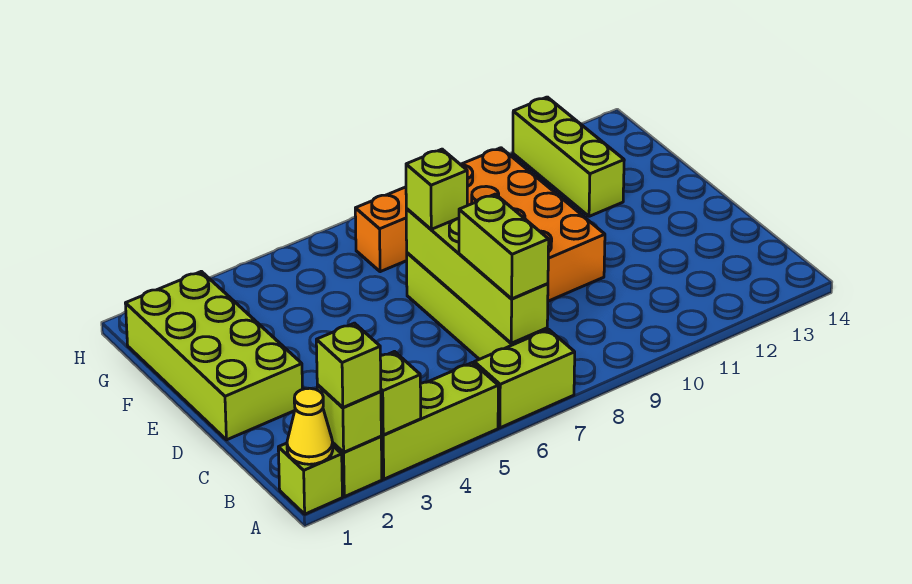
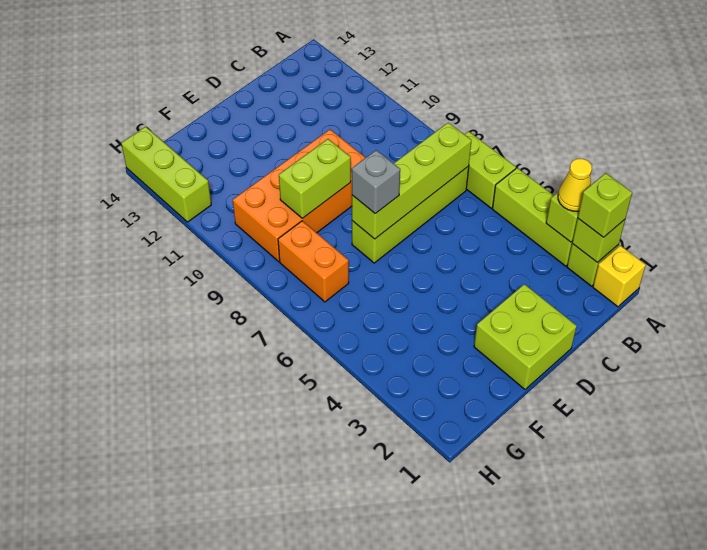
lime brick A1 level 1 -> yellow brick A1 level 1
yellow cone A1 level 2 -> yellow cone A3 level 3
lime brick B7:C7 level 3 -> lime brick E9:F9 level 2
lime brick D1:G2 level 1 -> lime brick D1:E2 level 1
lime brick E7 level 3 -> grey brick E7 level 3
lime brick F12:H12 level 1 -> lime brick H12:H14 level 1

